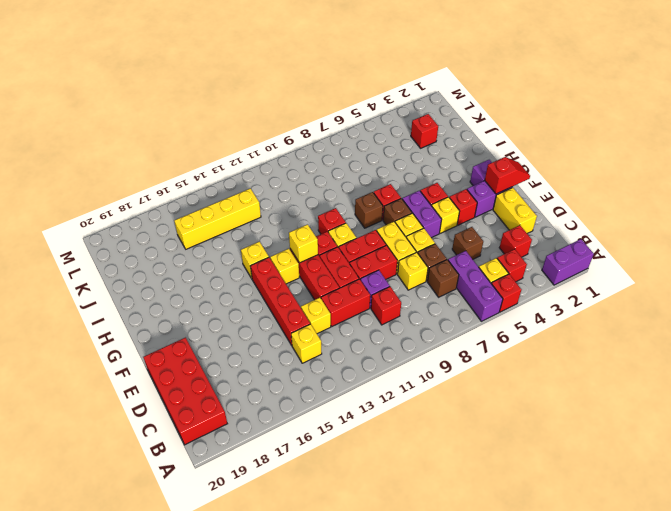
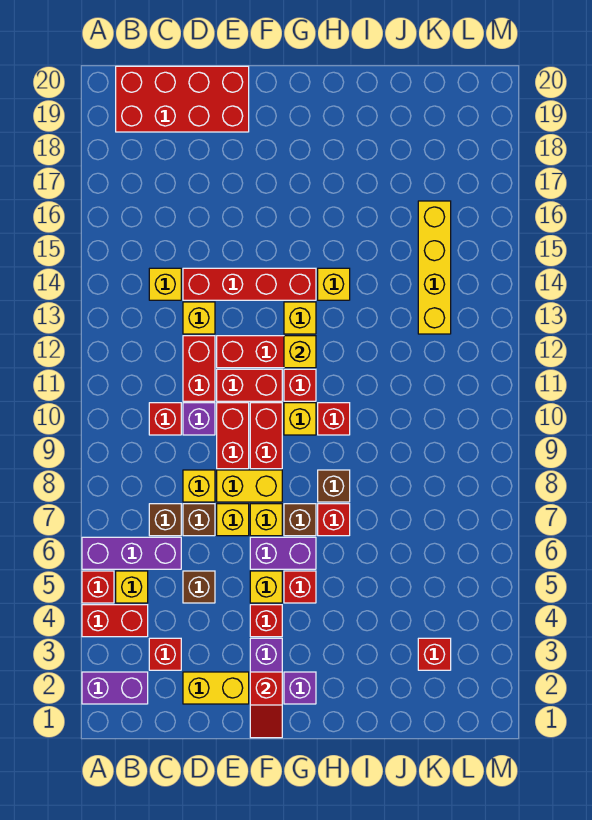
purple brick A1:A2 level 1 -> purple brick A2:B2 level 1
red brick B4 level 1 -> red brick A4:B4 level 1

